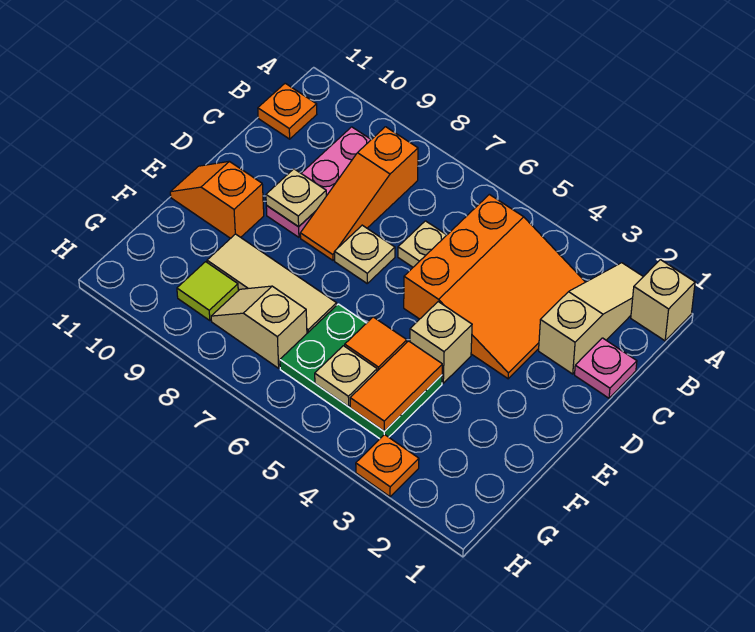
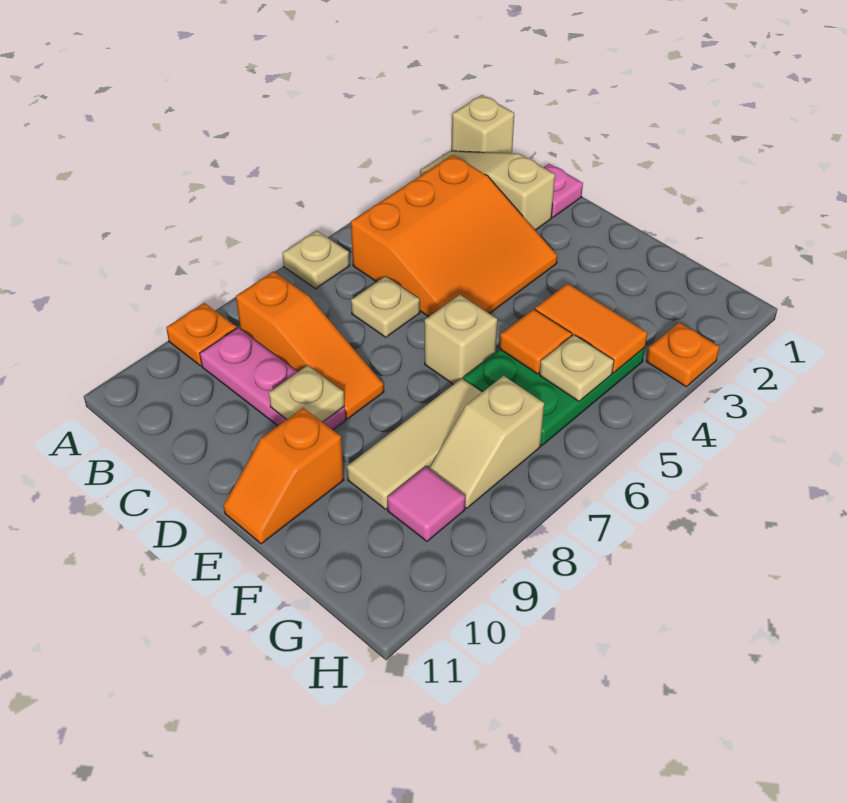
orange slope B3:D5 level 1 top 5 -> orange slope B3:D5 level 1 top B
orange plate B11 level 1 -> orange plate A9 level 1
tan plate D7 level 1 -> tan plate A6 level 1
tan brick E4 level 1 -> tan brick E6 level 1
lime tile G9 level 1 -> pink tile G9 level 1

